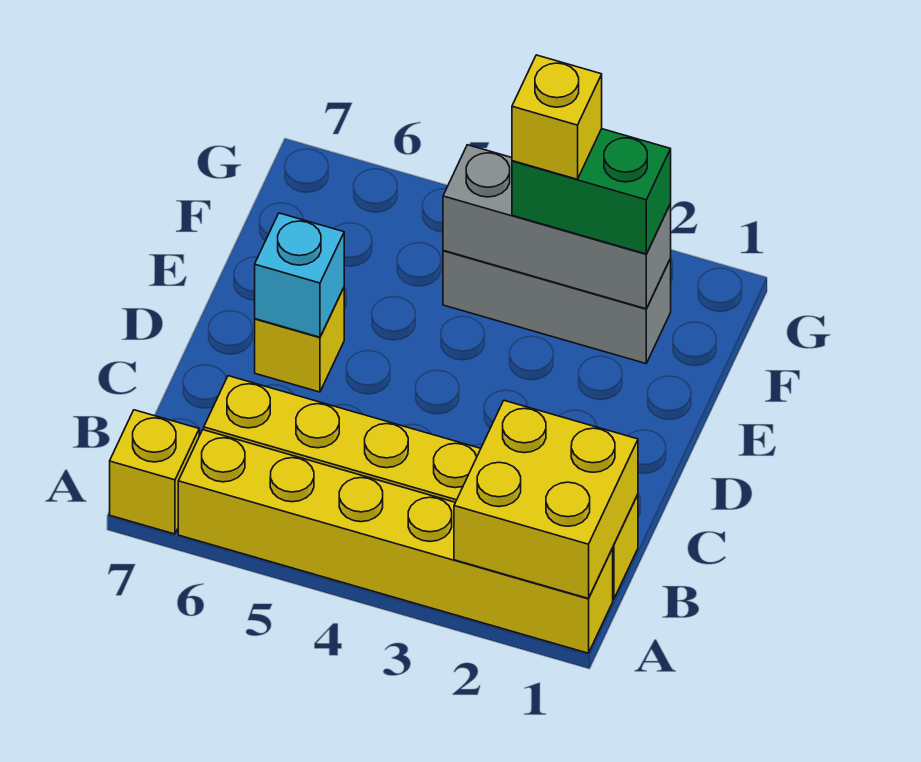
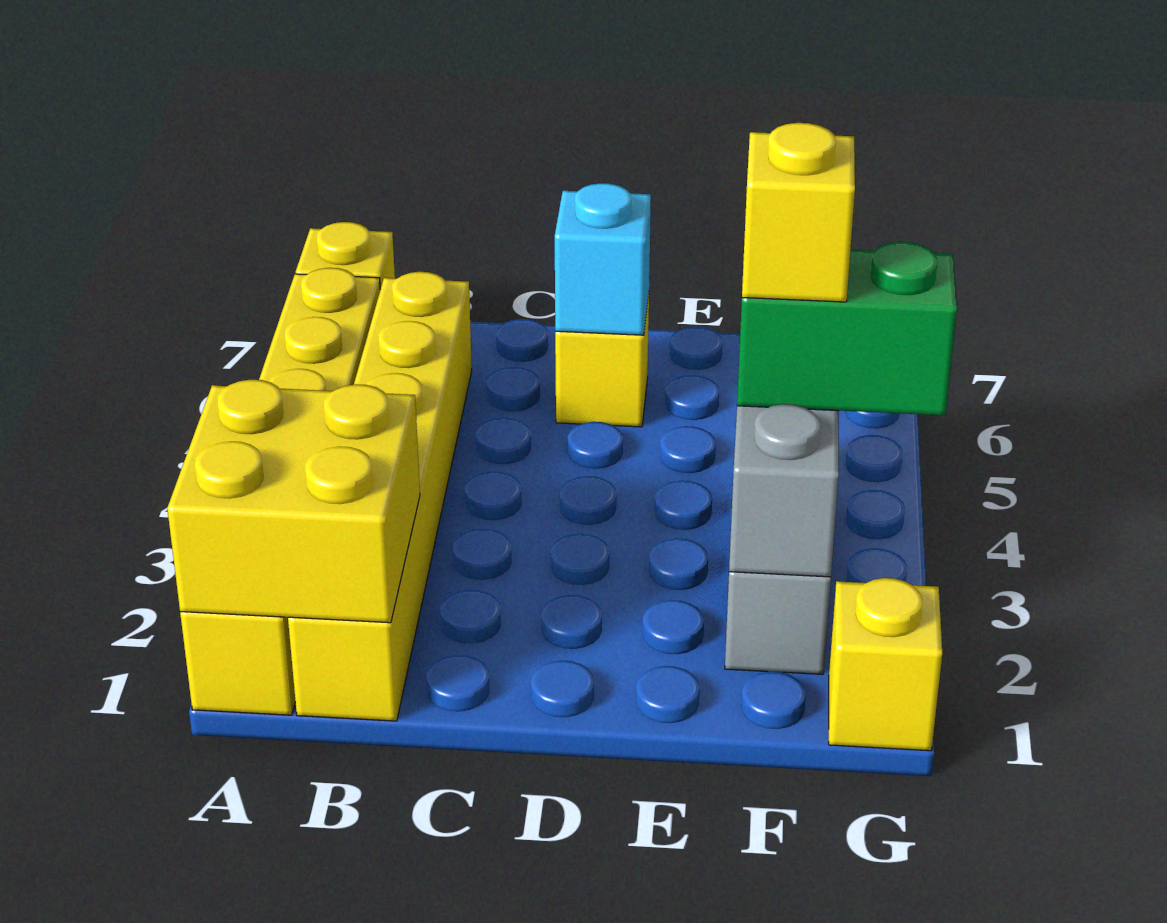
green brick F2:F3 level 3 -> green brick F3:G3 level 3
none -> yellow brick G1 level 1

